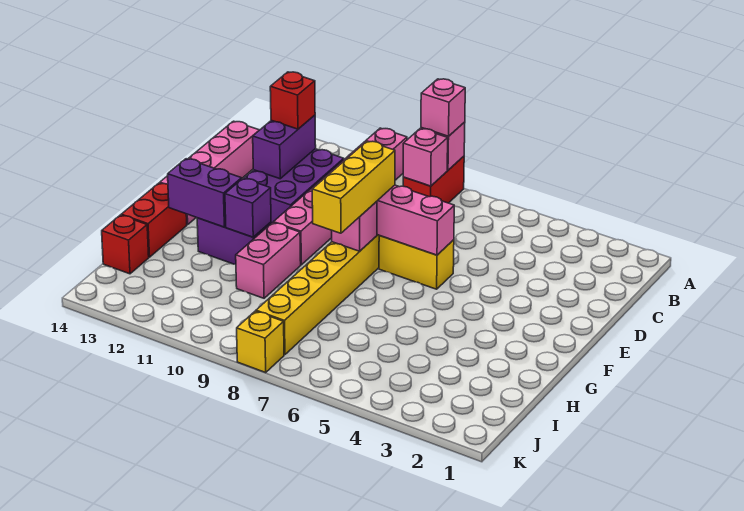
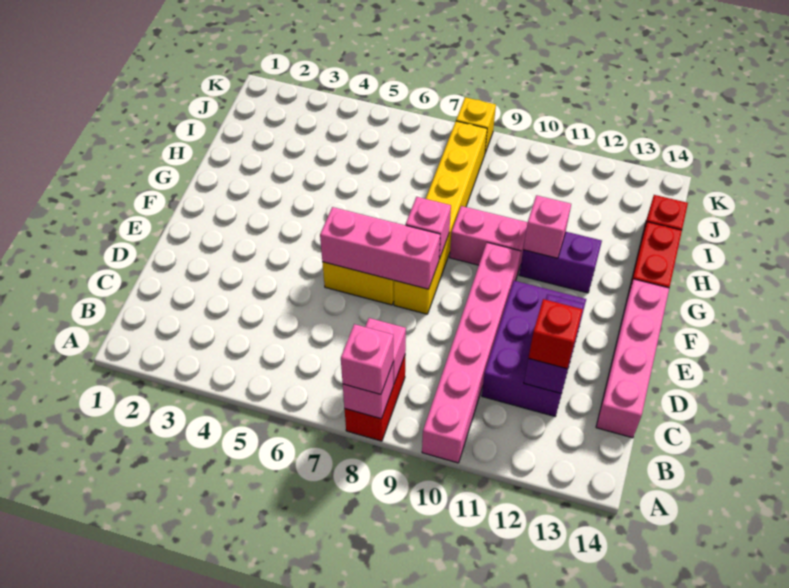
yellow brick E8:G8 level 3 -> none
pink brick G10:H10 level 1 -> pink brick G9:G10 level 1
purple brick G11 level 2 -> pink brick G11 level 2
purple brick G12:G13 level 2 -> none

